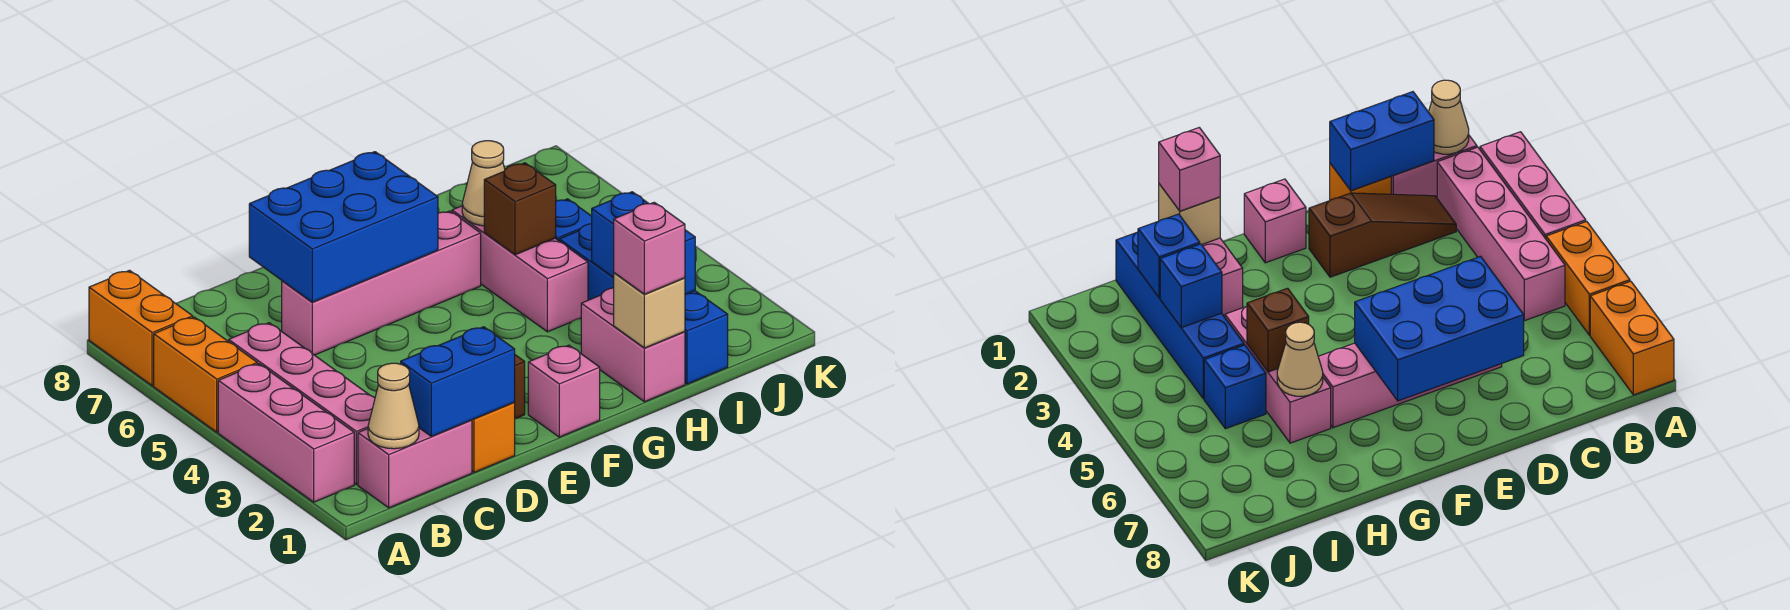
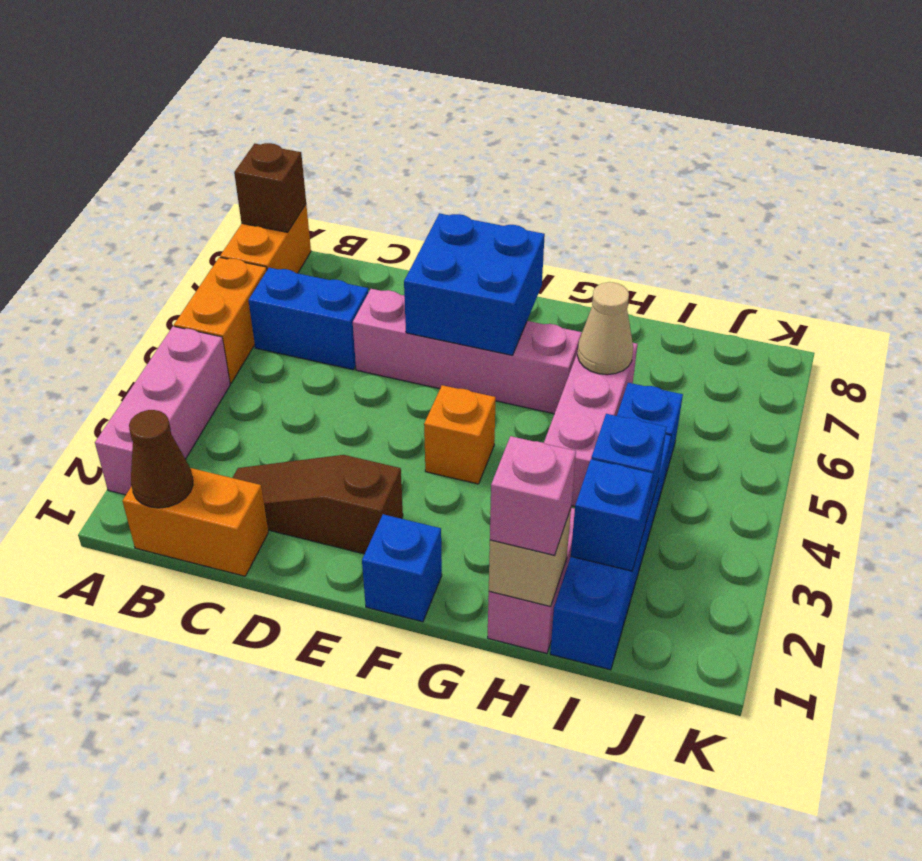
pink brick B1:C1 level 1 -> orange brick B1:C1 level 1
tan cone B1 level 2 -> brown cone B1 level 2
pink brick B2:B5 level 1 -> none
blue brick C1:D1 level 2 -> blue brick B6:C6 level 1
orange brick D1 level 1 -> orange brick F4 level 1
blue brick D6:F7 level 2 -> blue brick E6:F7 level 2
pink brick F1 level 1 -> blue brick F1 level 1
brown brick H5 level 2 -> brown brick A8 level 2

